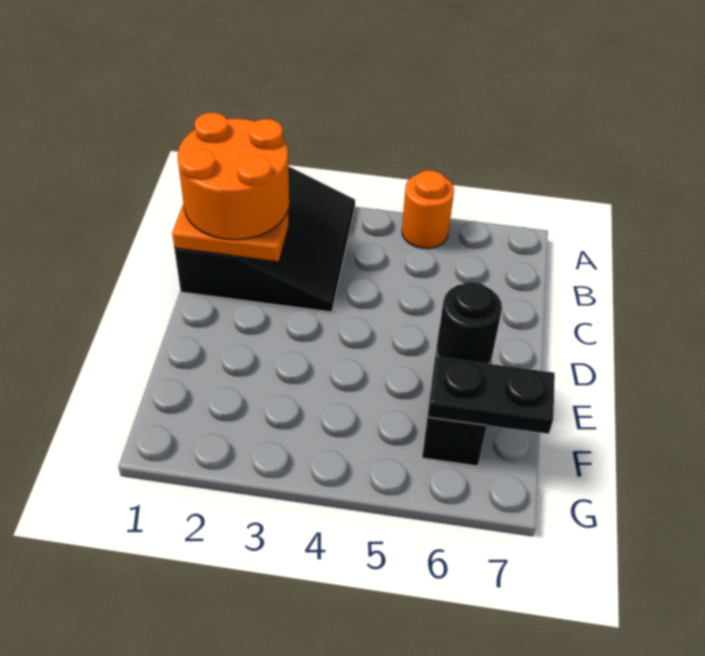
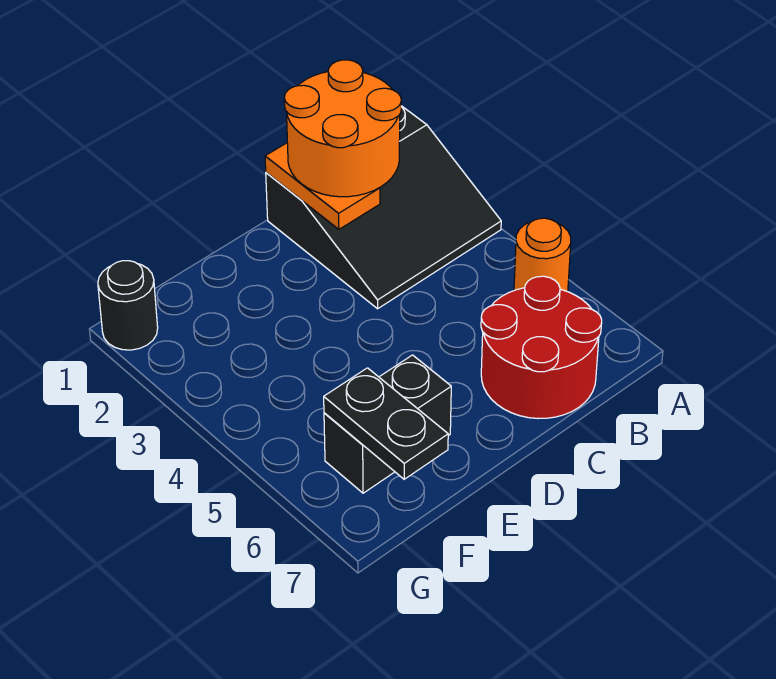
none -> red round brick B6:C7 level 1
black round brick E6 level 2 -> black round brick G1 level 1

